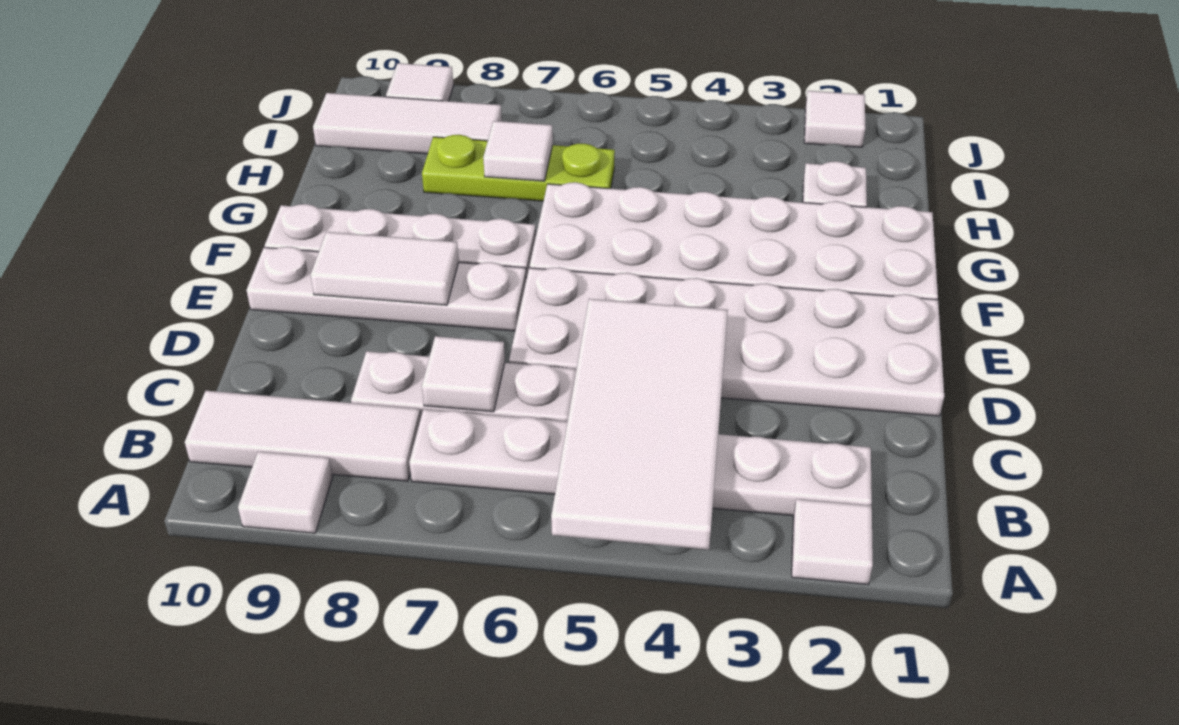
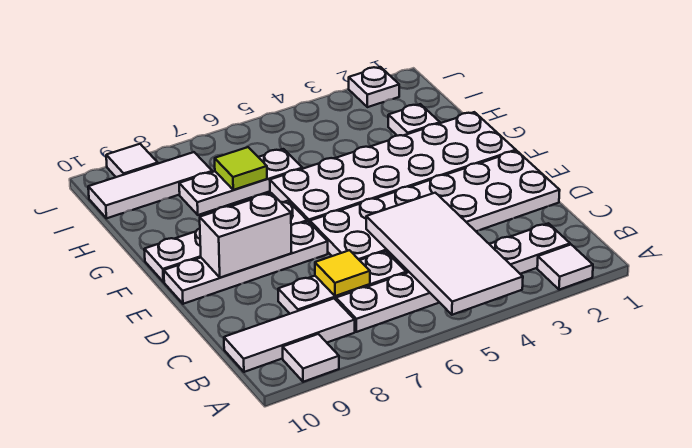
white tile C7 level 2 -> yellow tile C7 level 2
white tile E8:E9 level 2 -> white brick E8:E9 level 2
lime plate H6:H8 level 1 -> white plate H6:H8 level 1
white tile H7 level 2 -> lime tile H7 level 2
white tile J2 level 1 -> white plate J2 level 1

